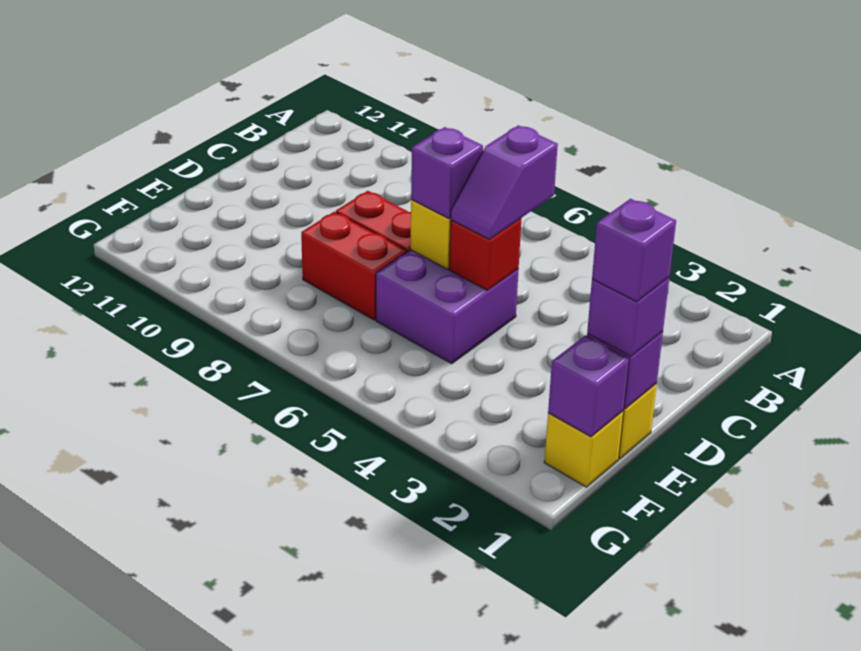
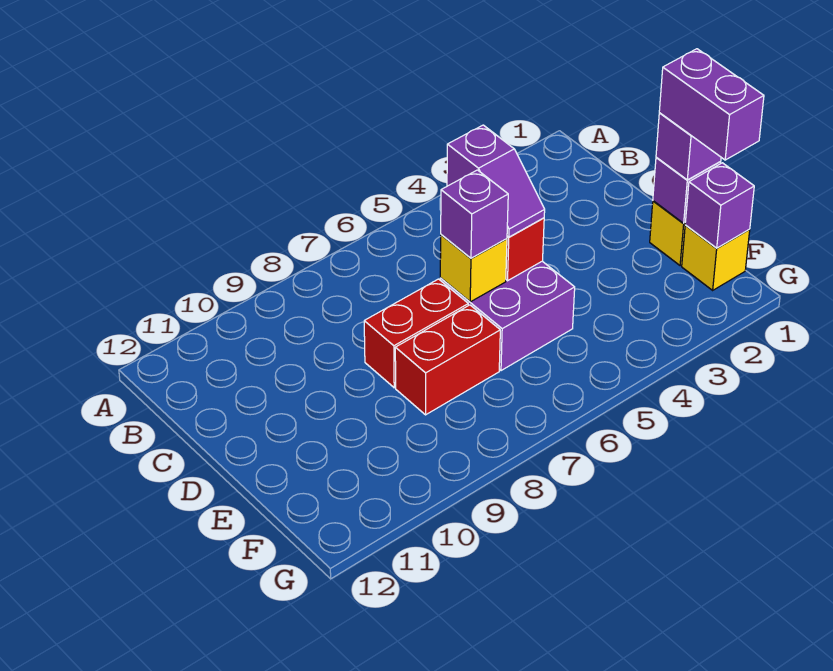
purple brick E1 level 4 -> purple brick E1:F1 level 4

